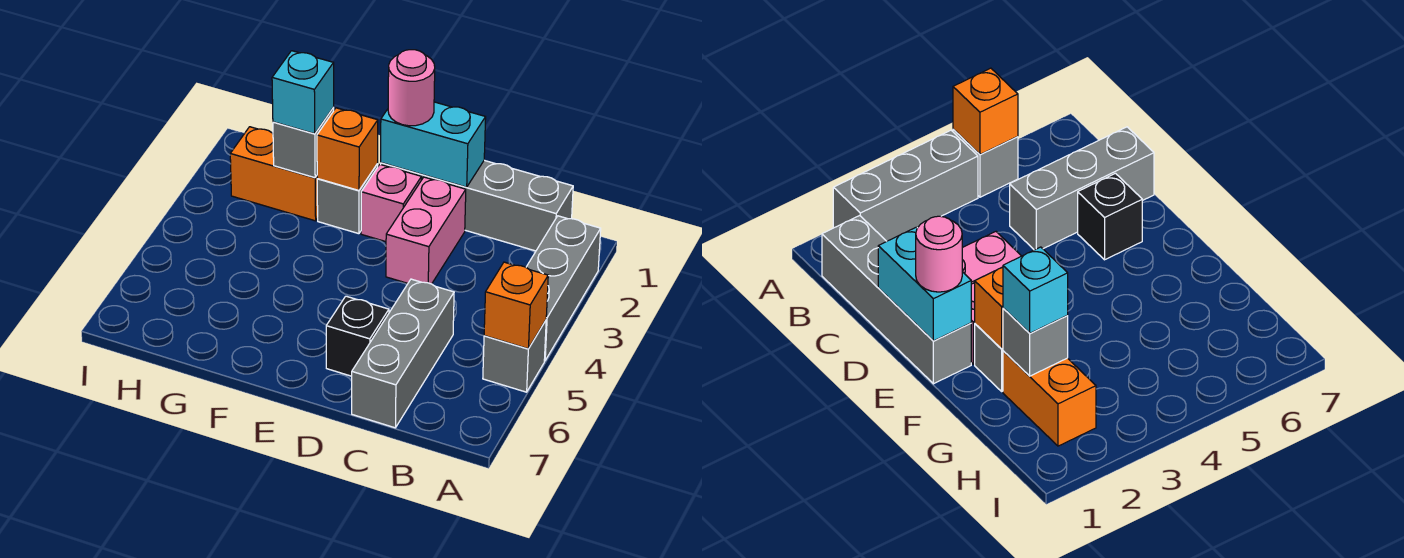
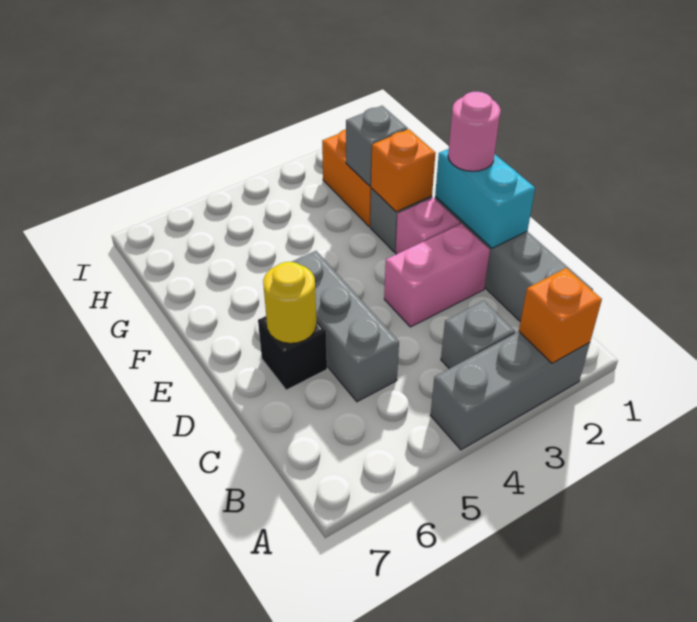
grey brick A5 level 1 -> grey brick B3 level 1
orange brick A5 level 2 -> orange brick A2 level 2
grey brick C5:C7 level 1 -> grey brick C5:E5 level 1
none -> yellow round brick D6 level 2
cyan brick G2 level 3 -> none

